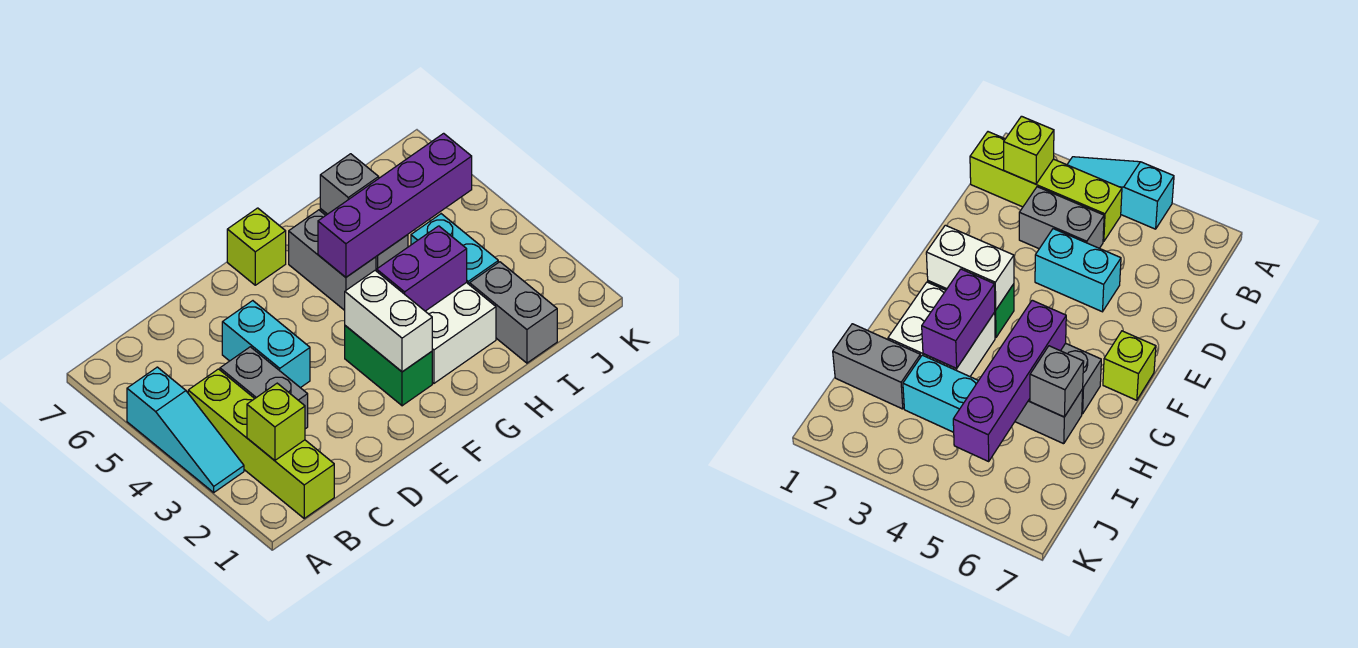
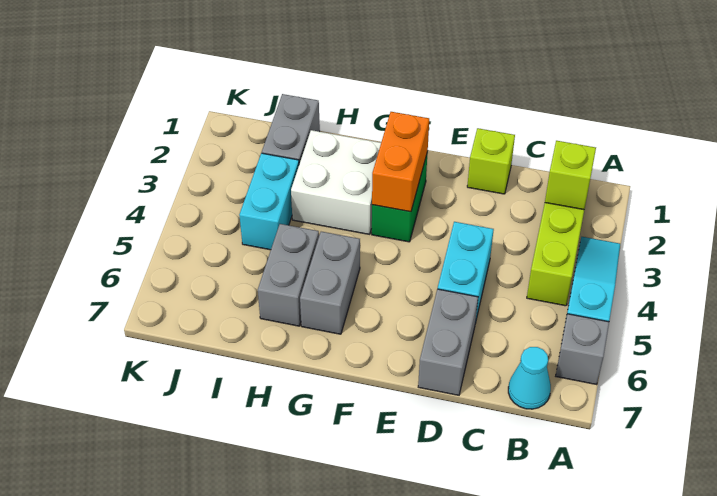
none -> cyan cone B7 level 1
grey brick C3:C4 level 1 -> grey brick D6:D7 level 1
white brick F2:F3 level 2 -> orange brick F2:F3 level 2
lime brick F7 level 1 -> lime brick D1 level 1
purple brick G3:H3 level 2 -> none
purple brick G5:J5 level 2 -> none
grey brick H6 level 2 -> grey brick A6 level 1

